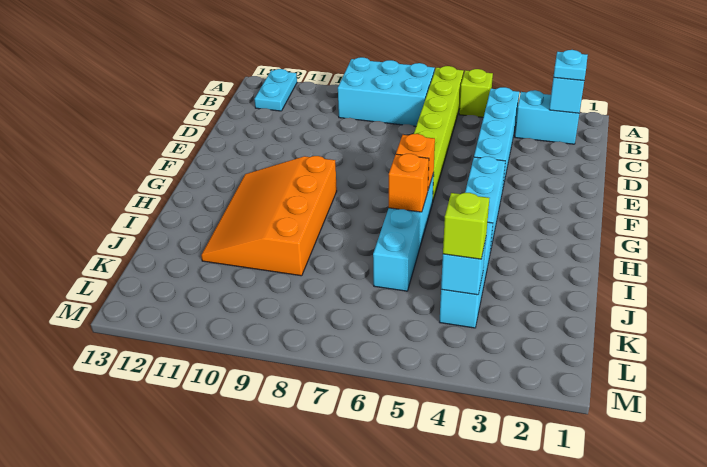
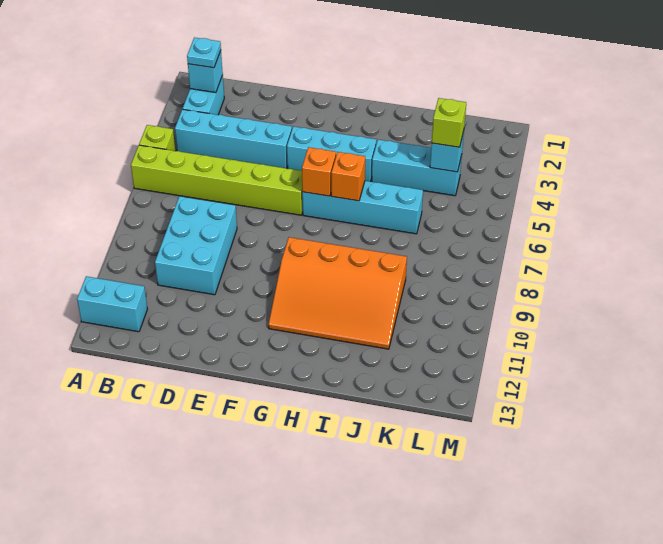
cyan brick A7:B9 level 1 -> cyan brick C8:D10 level 1
cyan plate A12:B12 level 1 -> cyan brick A12:B12 level 1

